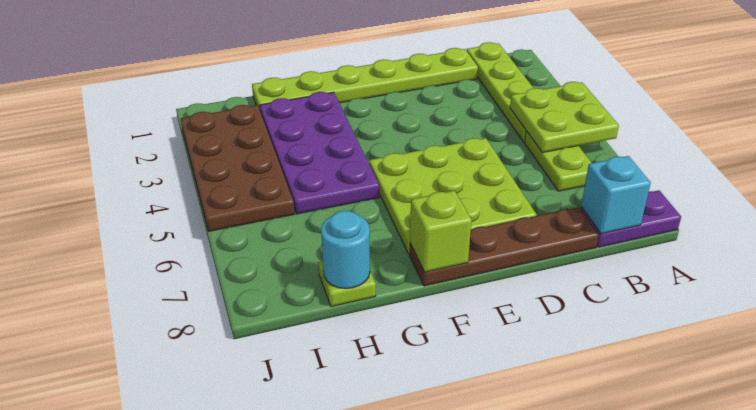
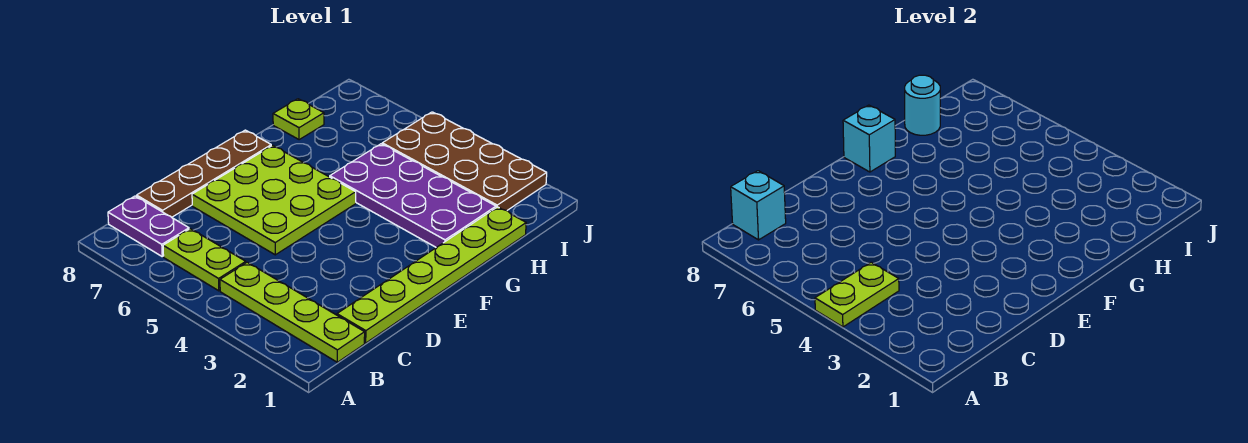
lime plate A4:B5 level 2 -> lime plate A4:B4 level 2
purple plate A8:B8 level 1 -> purple plate B7:B8 level 1
lime brick F8 level 2 -> cyan brick F8 level 2

